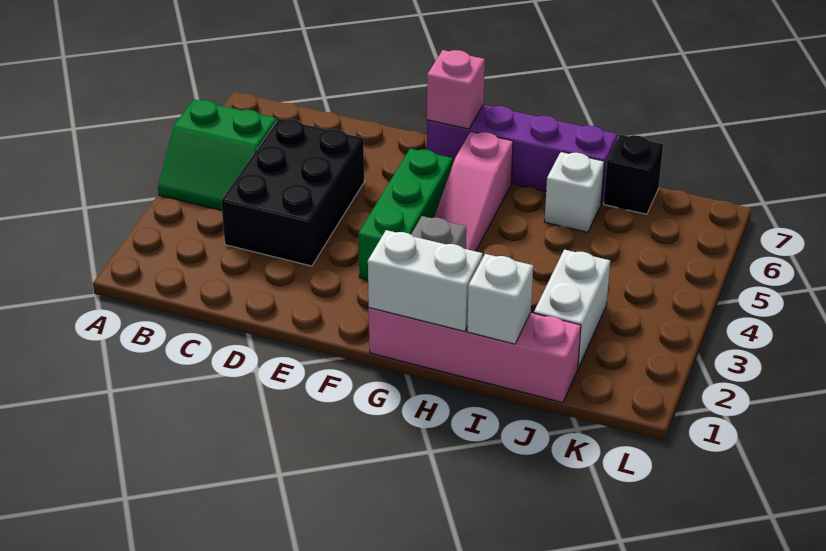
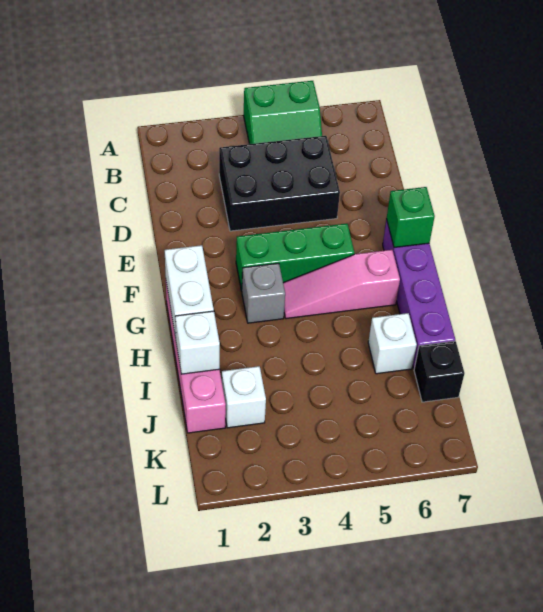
green slope A4:B5 level 1 top 5 -> green slope A4:B5 level 1 top A
pink brick F7 level 2 -> green brick F7 level 2
white brick J2:J3 level 1 -> white brick J2 level 1

